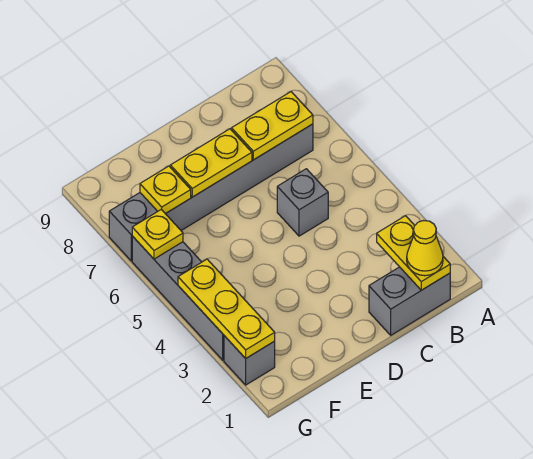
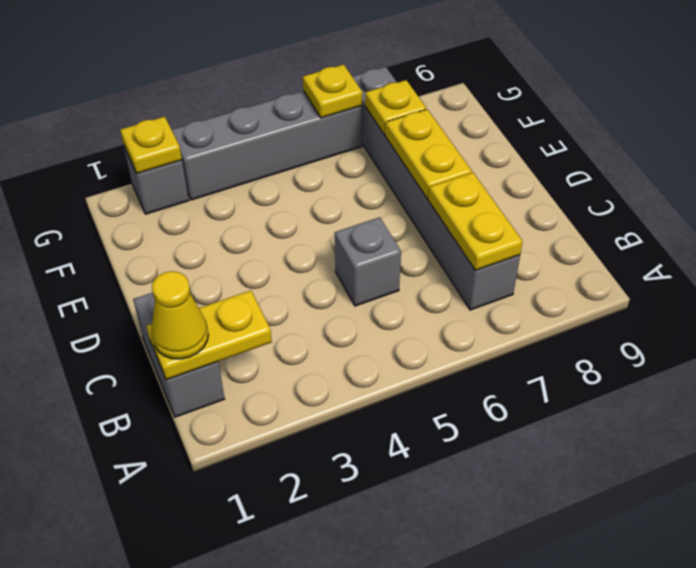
yellow plate G2:G4 level 2 -> yellow plate G2 level 2

